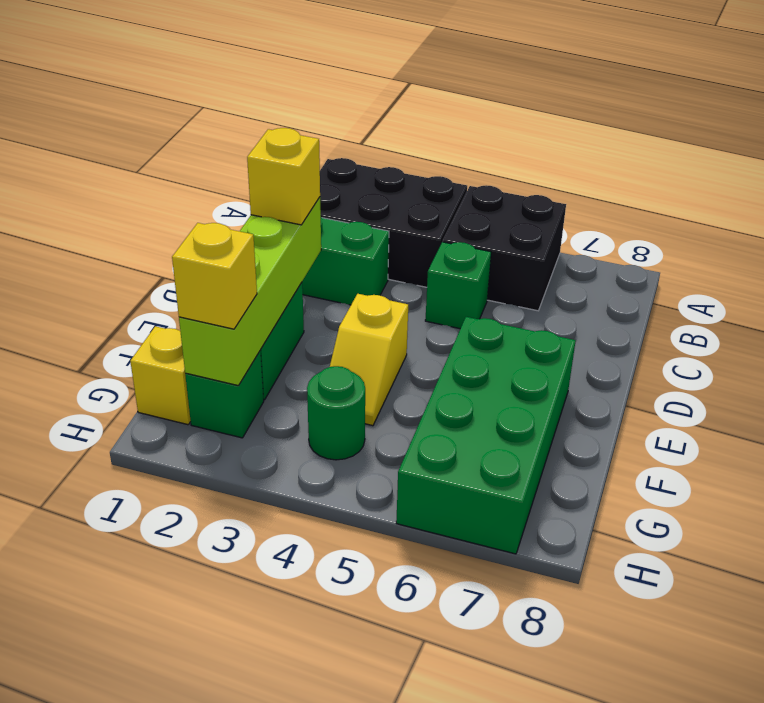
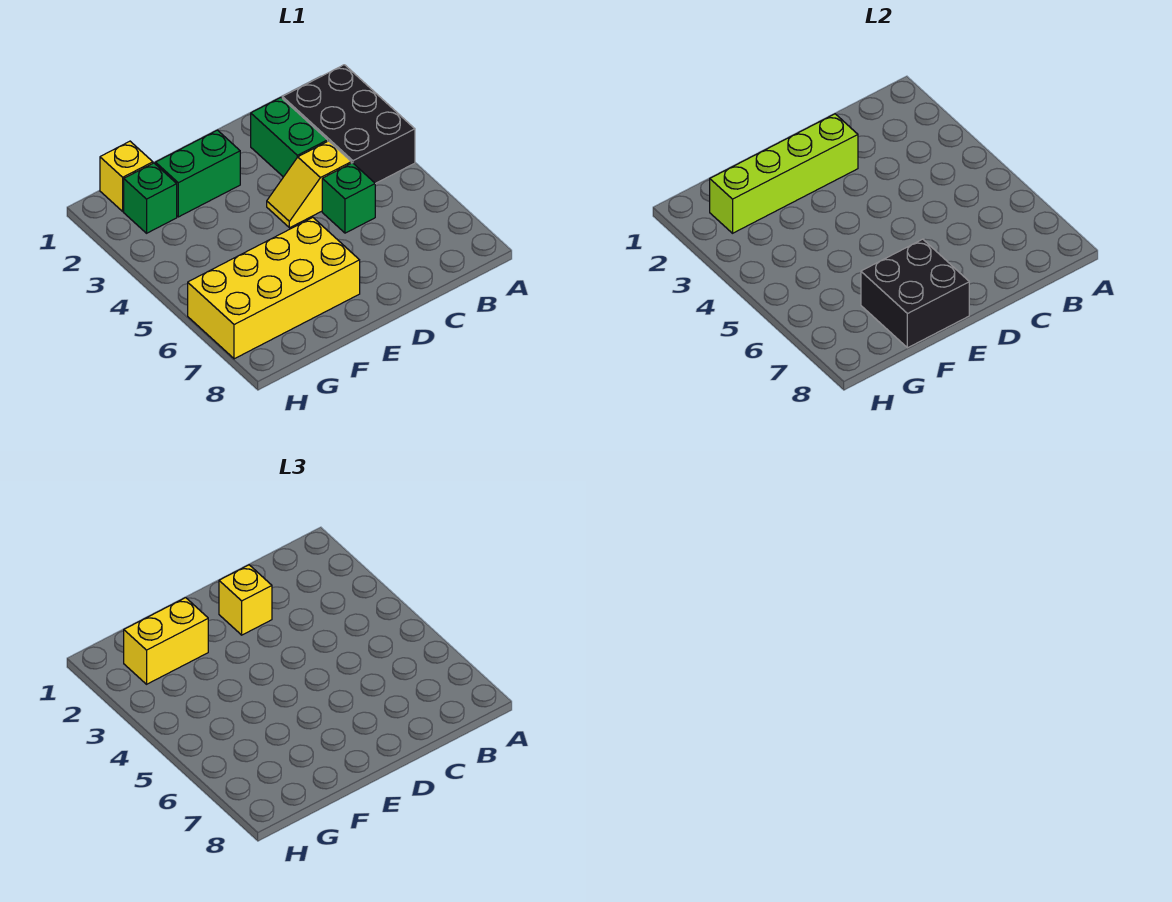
black brick A5:B6 level 1 -> black brick E7:F8 level 2
yellow slope E4:F4 level 1 top E -> yellow slope C4:D4 level 1 top C
green brick E6:H7 level 1 -> yellow brick E6:H7 level 1
yellow brick G2 level 3 -> yellow brick F2:G2 level 3
green round brick G4 level 1 -> none

